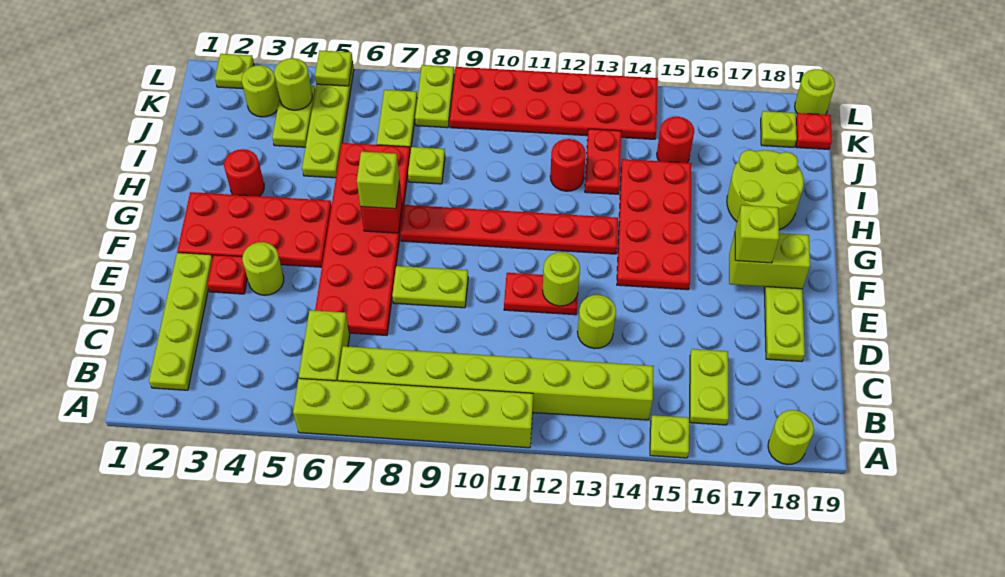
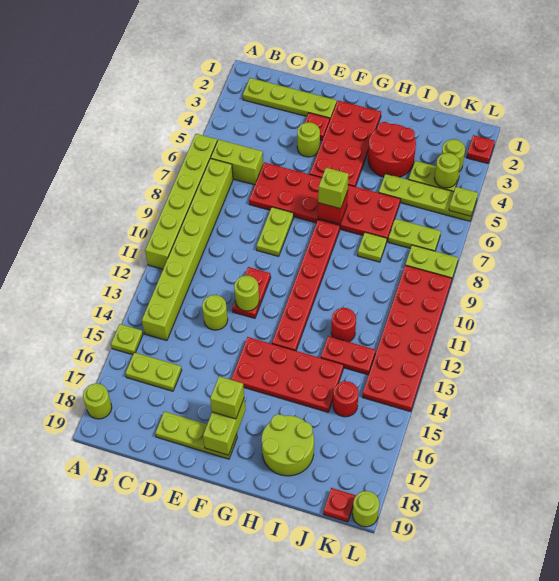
red round brick H3 level 1 -> red round brick H3:I4 level 1
lime plate K18 level 1 -> none
lime plate L2 level 1 -> red plate L2 level 1

